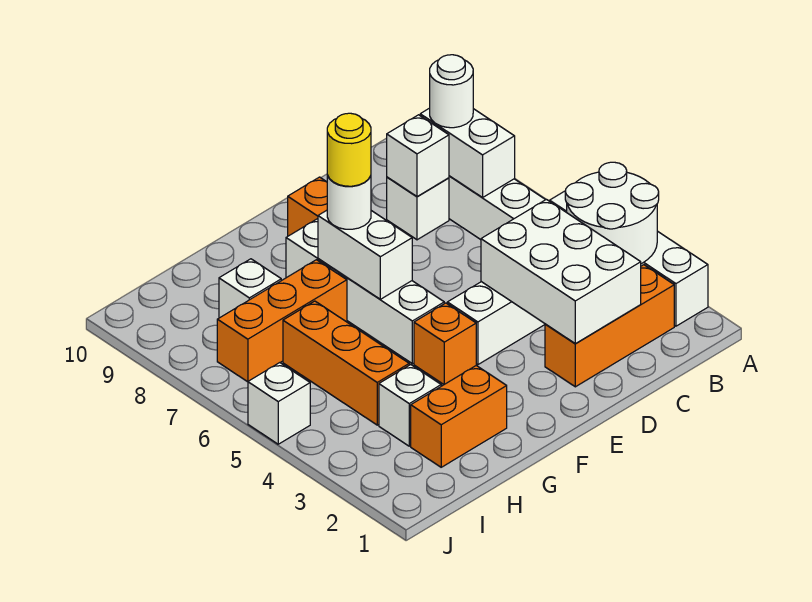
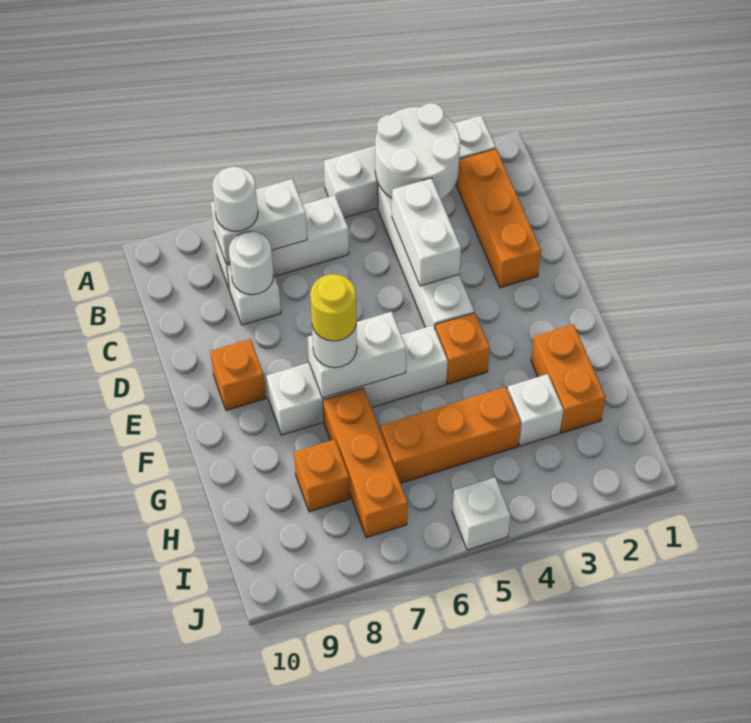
white brick C2:D4 level 2 -> white brick C4:D4 level 2
white brick C8 level 2 -> white round brick C8 level 2
white brick H8 level 1 -> orange brick H8 level 1

